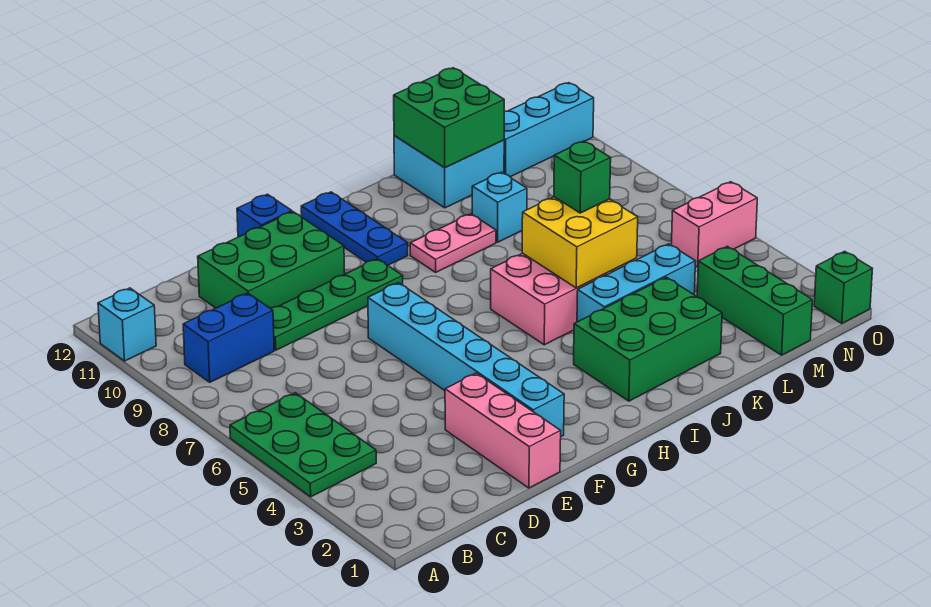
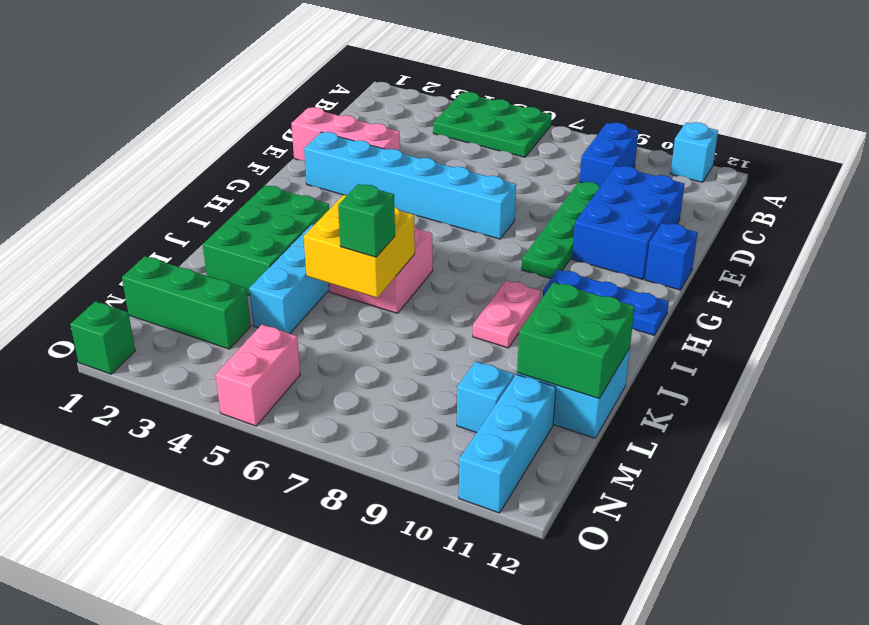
green brick D10:F11 level 1 -> blue brick D10:F11 level 1
cyan brick K9 level 1 -> cyan brick M10 level 1

